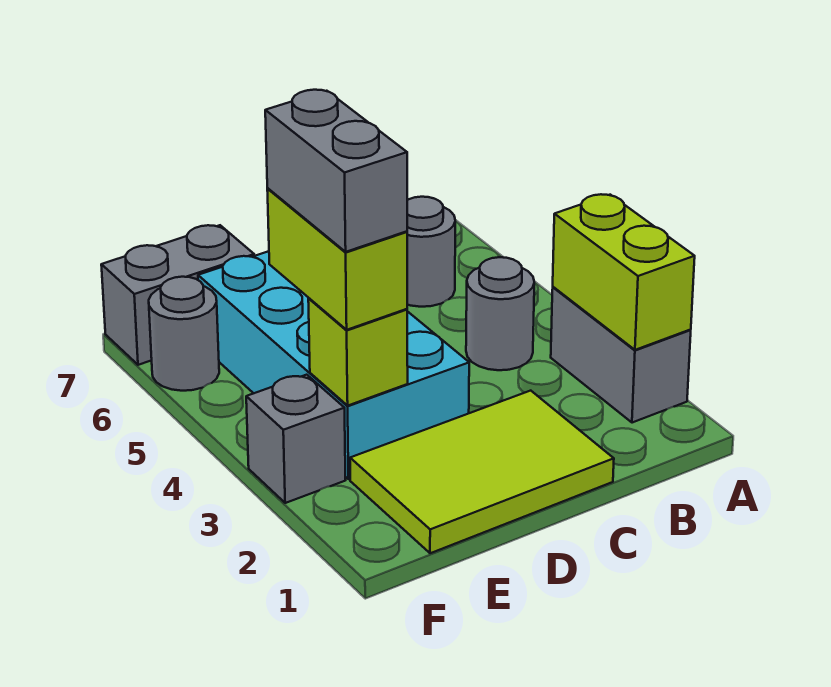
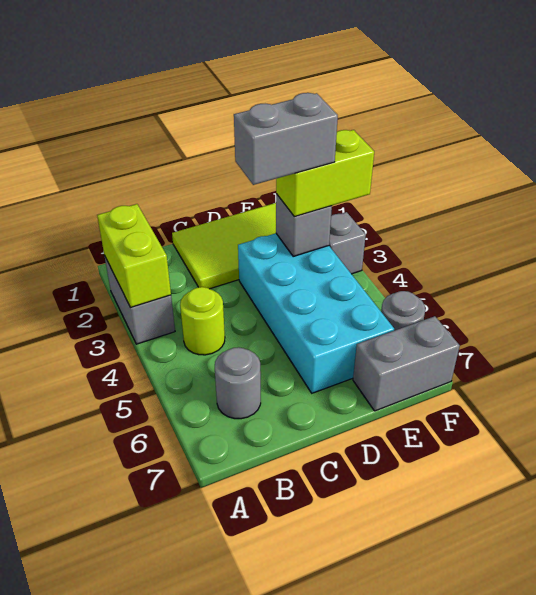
grey round brick B4 level 1 -> lime round brick B4 level 1
lime brick E3 level 2 -> grey brick E3 level 2
lime brick E3:E4 level 3 -> lime brick E3:F3 level 3
grey brick E3:E4 level 4 -> grey brick D3:E3 level 4

